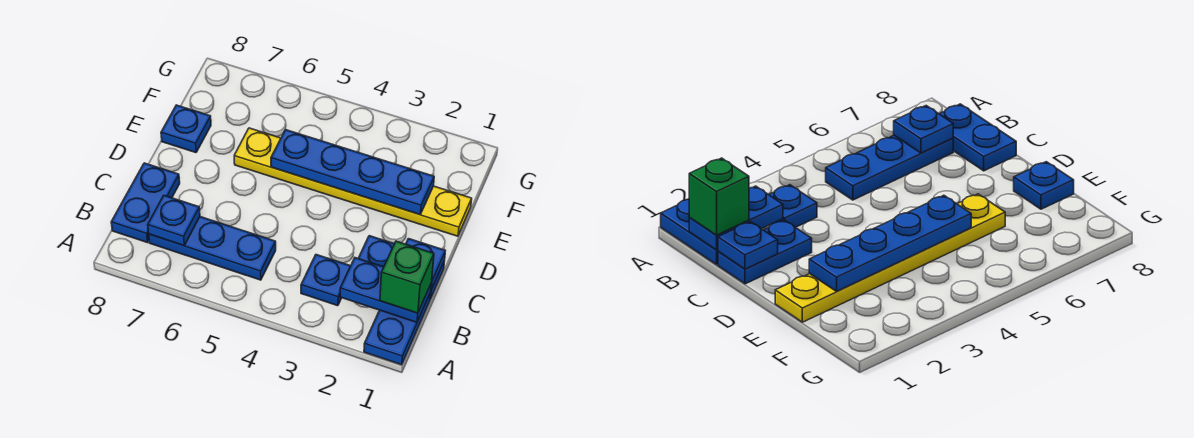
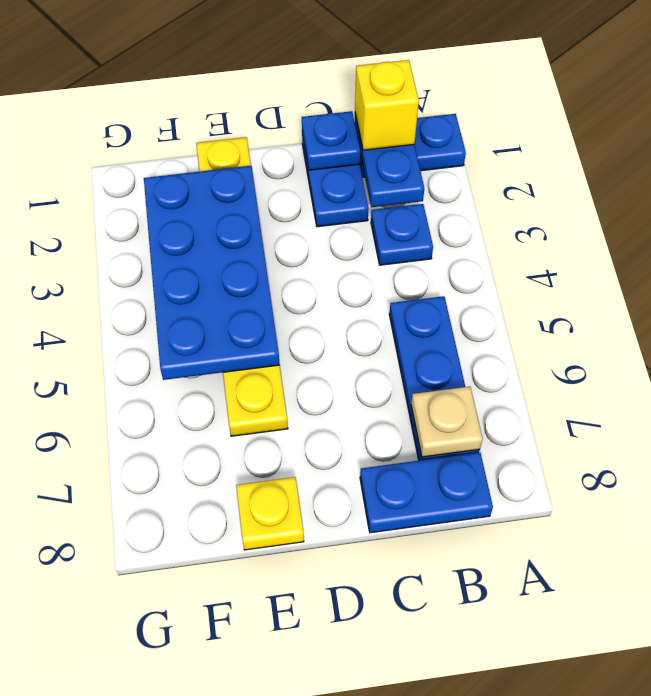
green brick B1 level 3 -> yellow brick B1 level 3
blue plate B7 level 2 -> tan plate B7 level 2
blue plate E2:E5 level 2 -> blue plate E2:F5 level 2
blue plate E8 level 1 -> yellow plate E8 level 1

